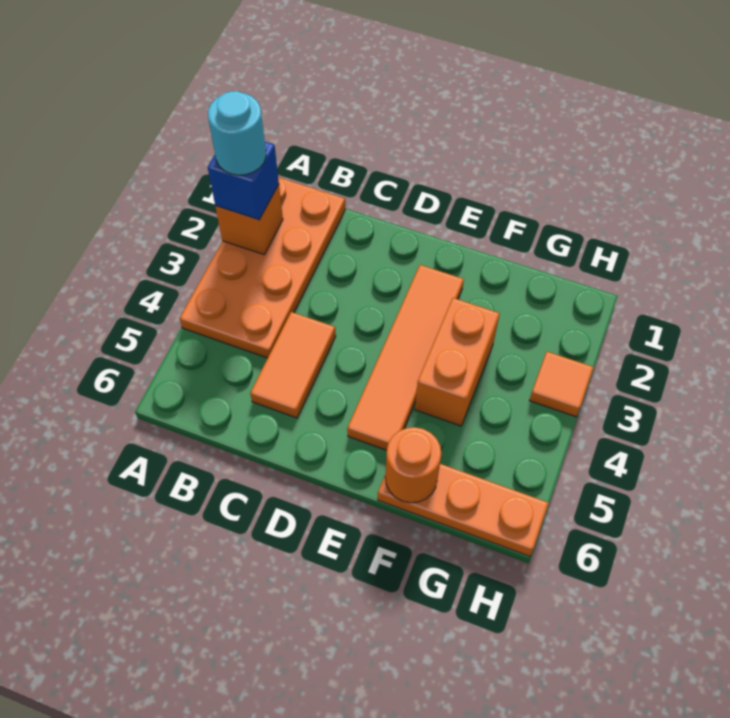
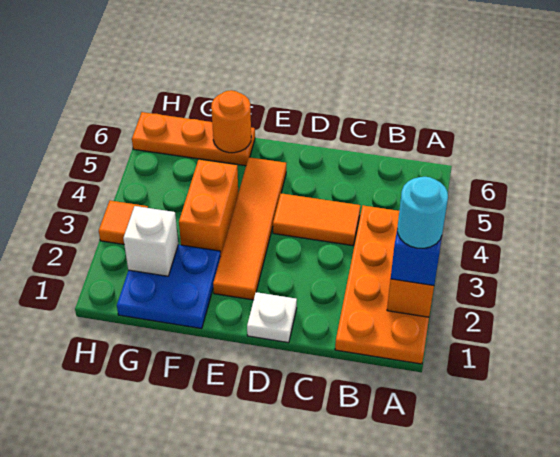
orange tile C4:C5 level 1 -> orange tile C4:D4 level 1
none -> white plate D1 level 1
none -> blue plate F1:G2 level 1
none -> white brick G2 level 2

